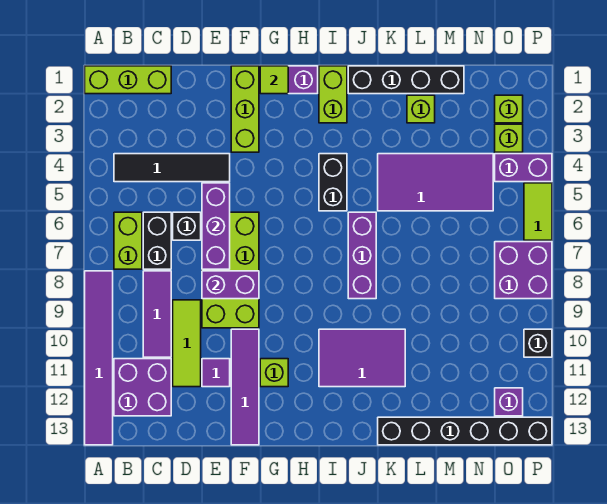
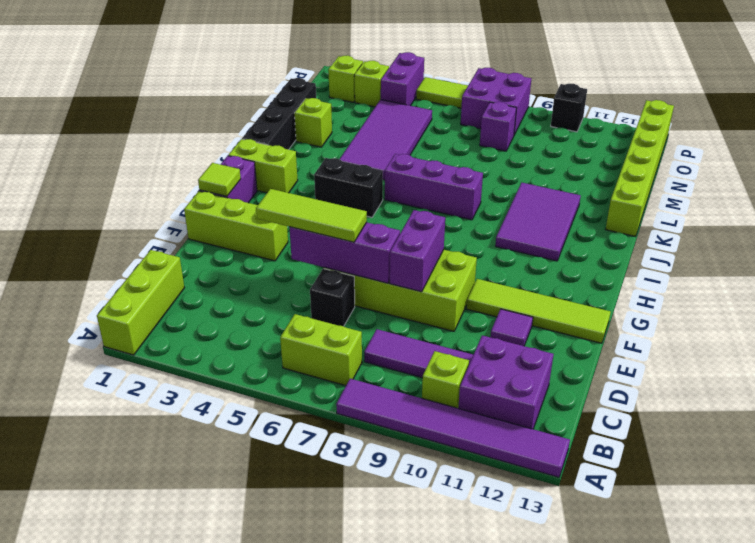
black tile B4:E4 level 1 -> none
black brick C6:C7 level 1 -> none
lime tile D9:D11 level 1 -> lime tile E4:E6 level 3
purple tile F10:F13 level 1 -> lime tile F10:F13 level 1
lime brick G11 level 1 -> lime brick B10 level 1
black brick K13:P13 level 1 -> lime brick K13:P13 level 1
purple brick O12 level 1 -> purple brick N8 level 1

